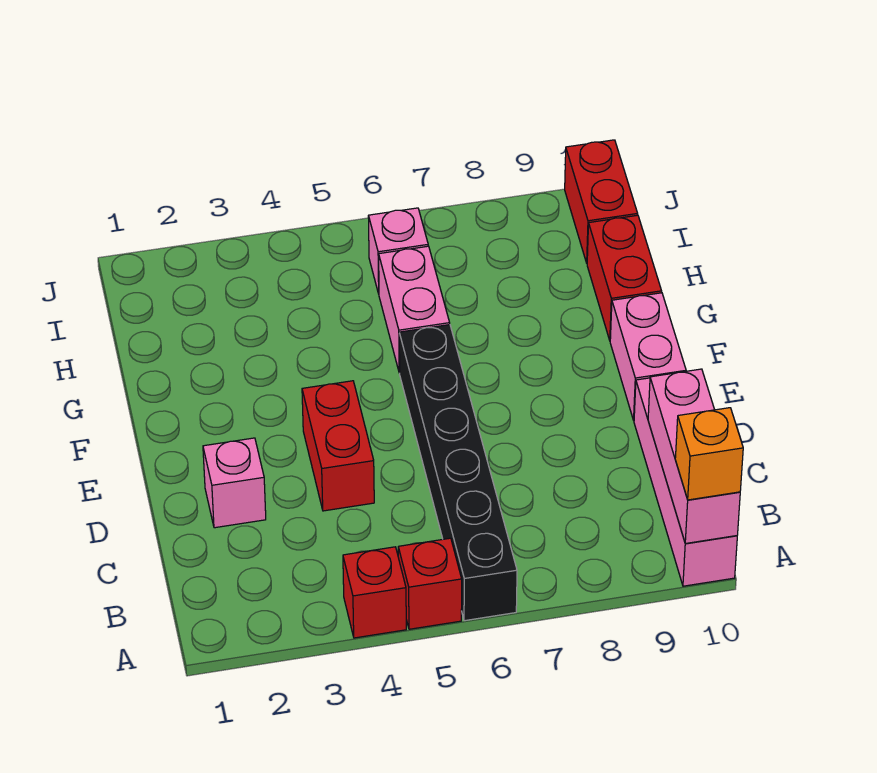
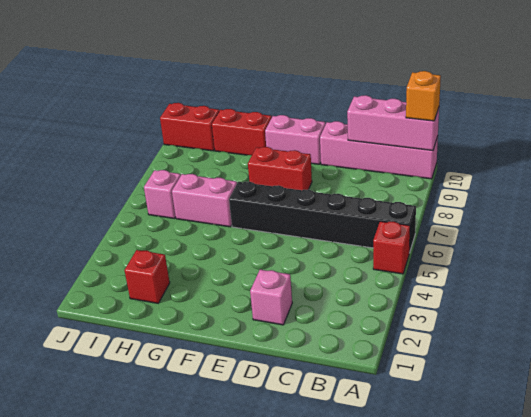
red brick A4 level 1 -> red brick H2 level 1
red brick D4:E4 level 1 -> red brick E8:F8 level 1

